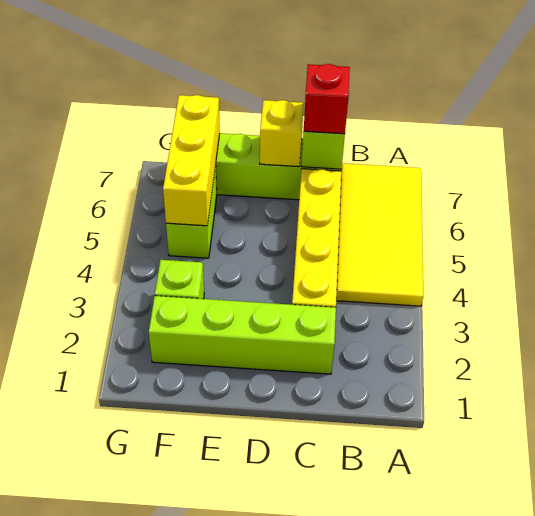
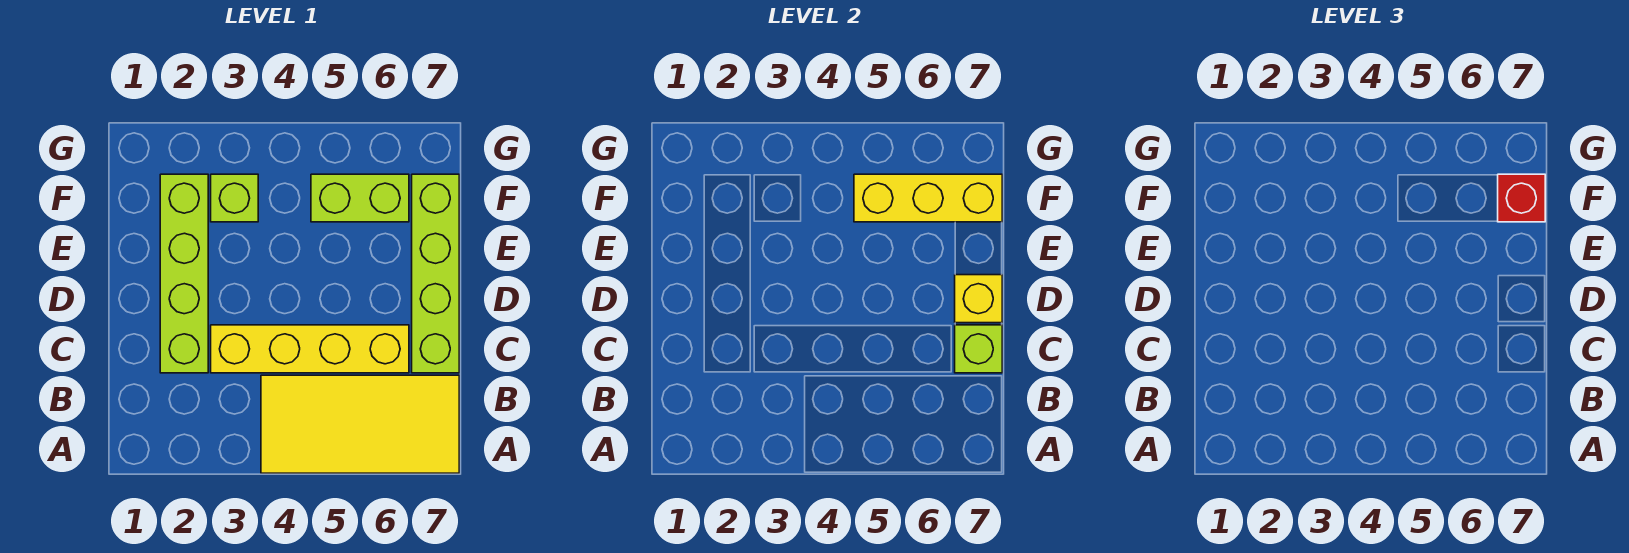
red brick C7 level 3 -> red brick F7 level 3

